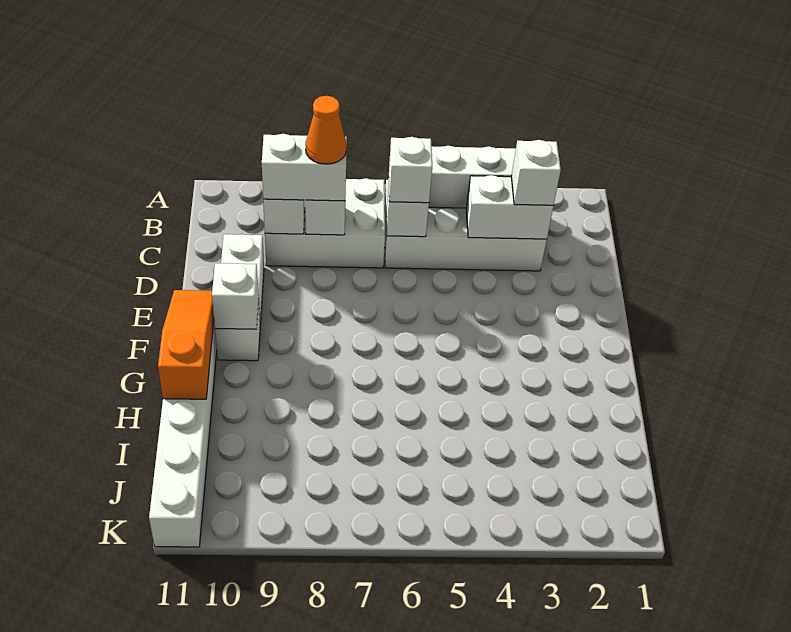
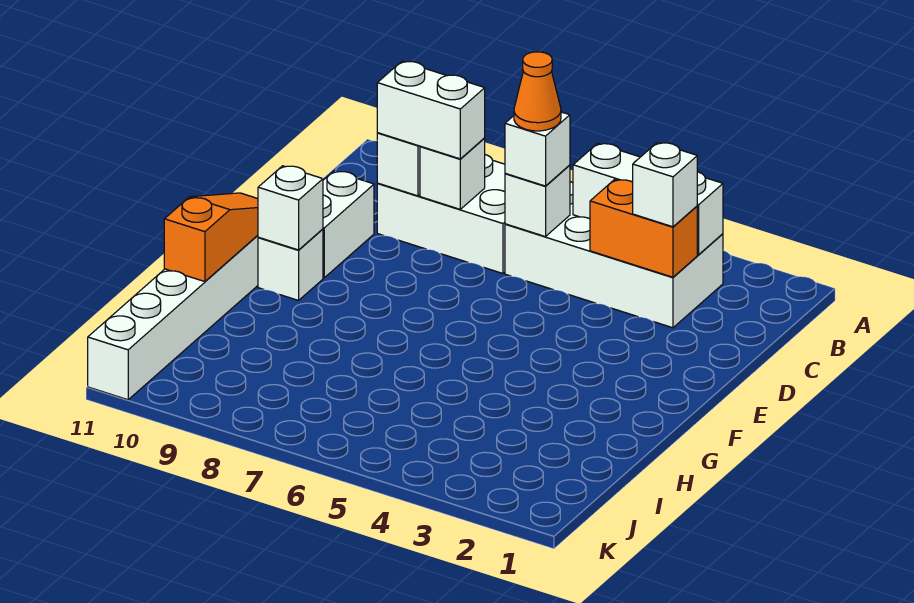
white brick C3:C4 level 2 -> orange brick C3:C4 level 2
orange cone C8 level 4 -> orange cone C6 level 4

